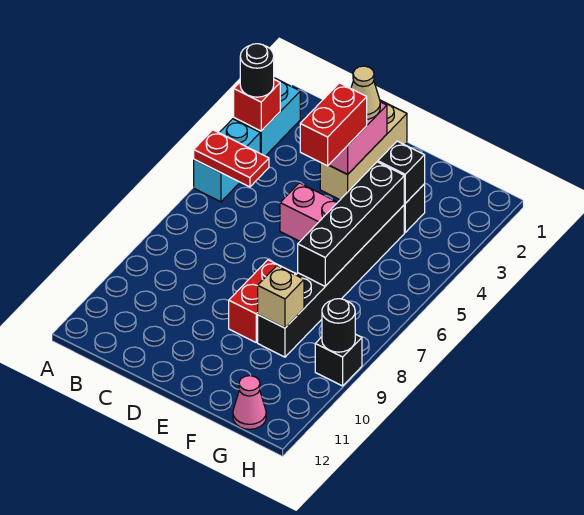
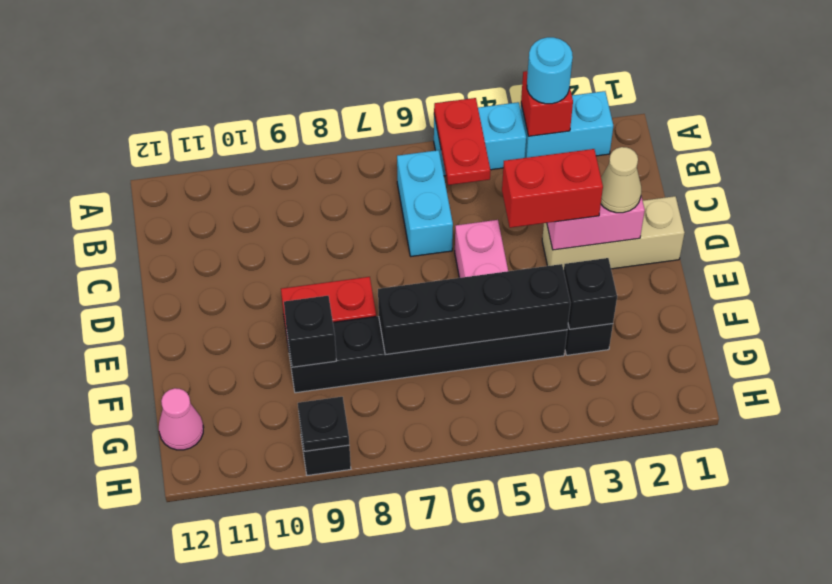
black round brick A3 level 3 -> cyan round brick A3 level 3
none -> cyan brick B6:C6 level 1
tan brick F9 level 2 -> black brick F9 level 2
black round brick H9 level 2 -> black plate H9 level 2

